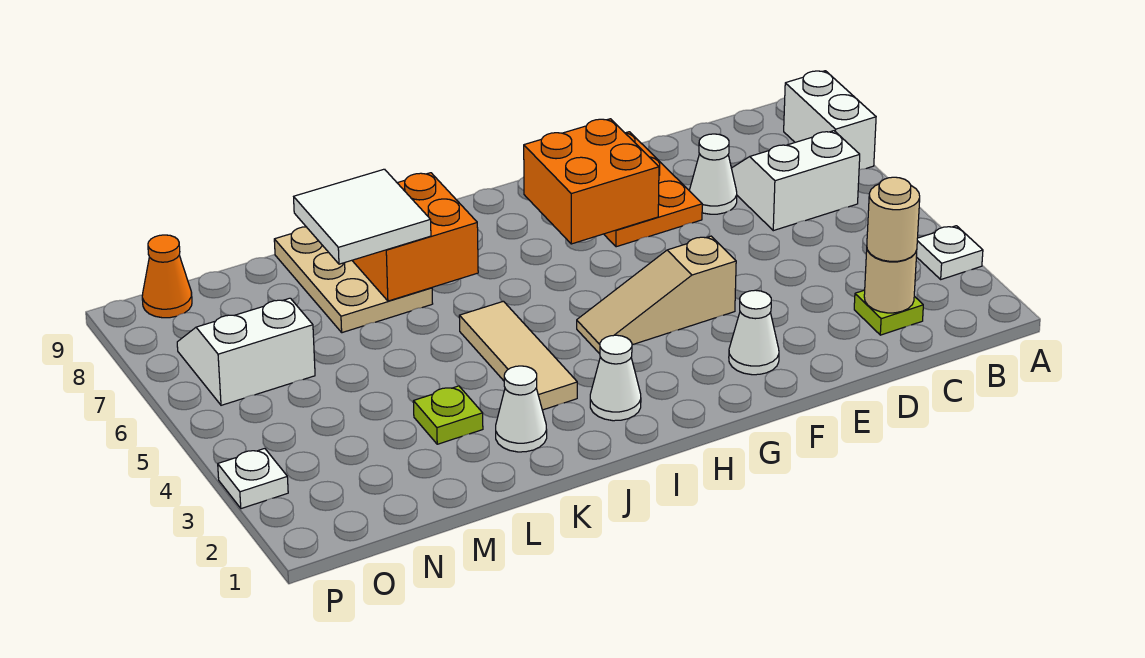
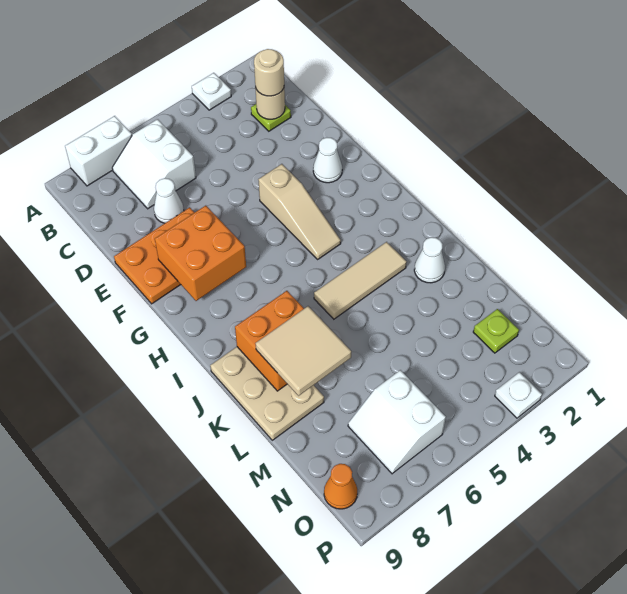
white cone I2 level 1 -> none
tan plate K7:L9 level 1 -> tan plate J8:L9 level 1
white tile K7:L8 level 3 -> tan tile K7:L8 level 3
lime plate L3 level 1 -> lime plate N2 level 1

